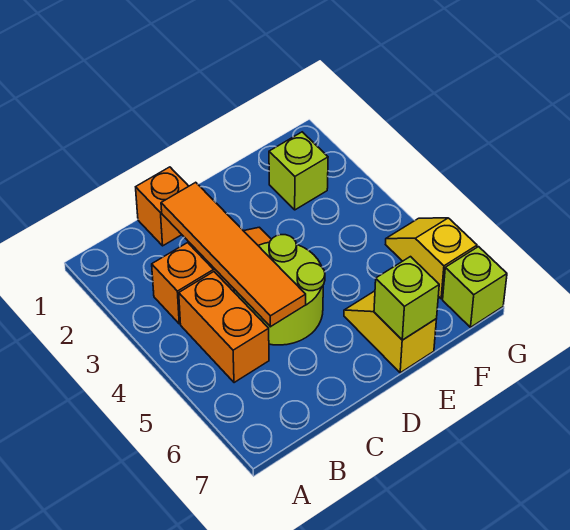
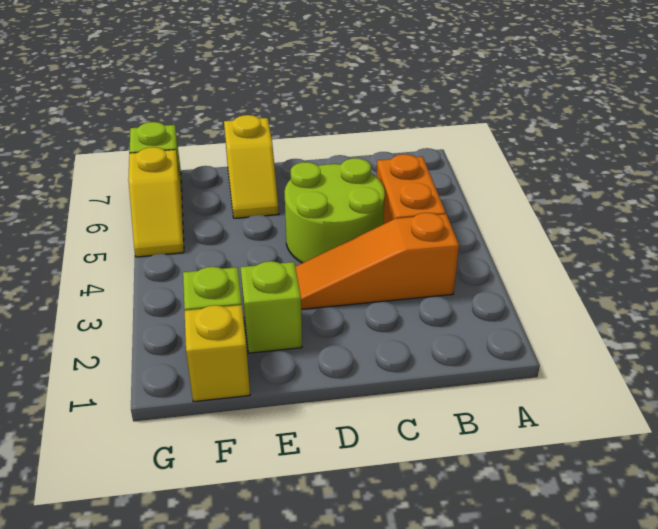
orange brick C1 level 1 -> none
orange tile C2:C5 level 2 -> none
lime brick E7 level 2 -> lime brick E2 level 1
none -> yellow brick F1 level 1

